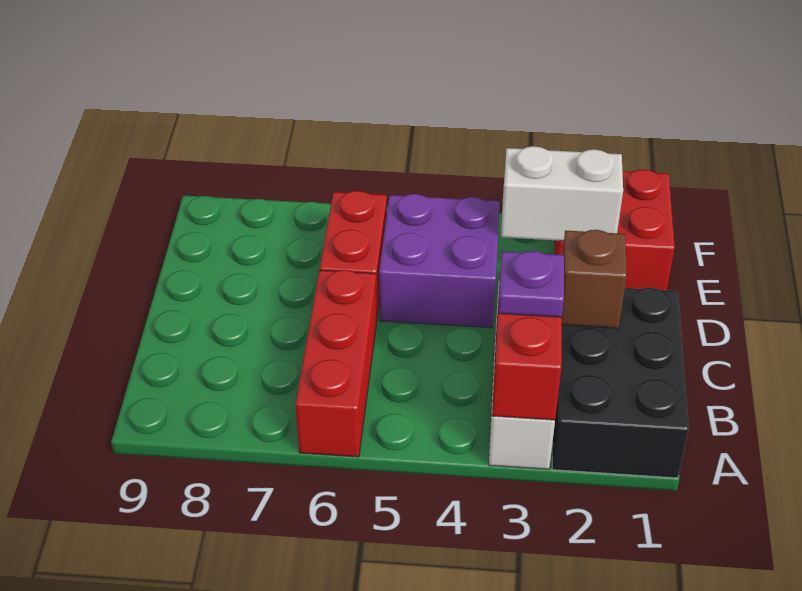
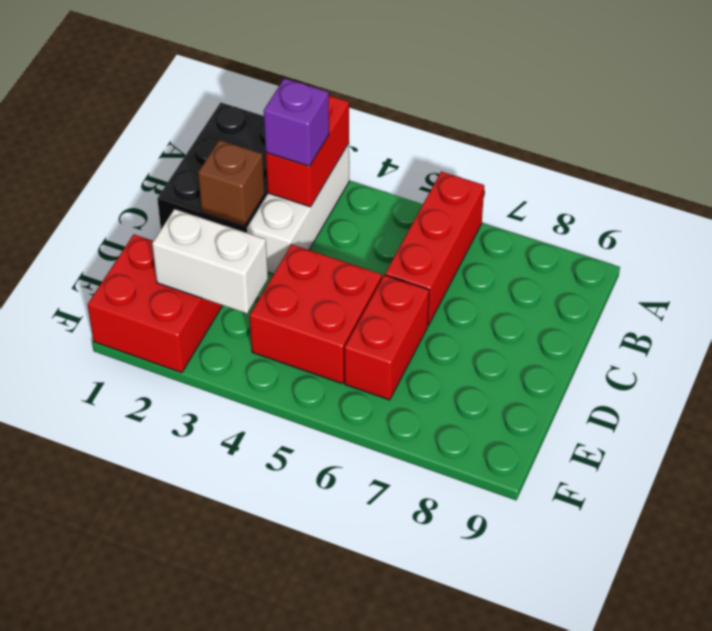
purple plate B3 level 3 -> purple brick B3 level 3
purple brick D4:E5 level 1 -> red brick D4:E5 level 1

